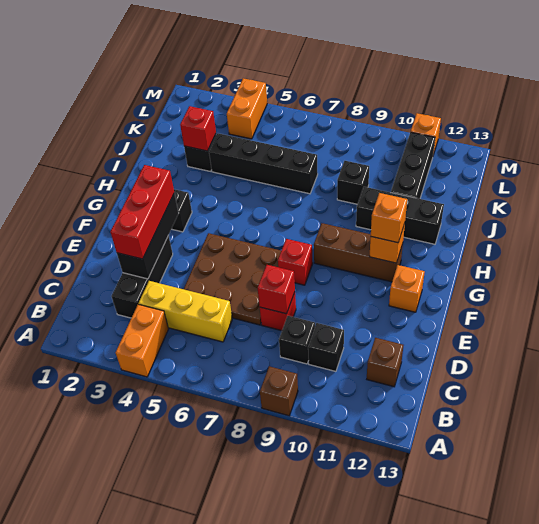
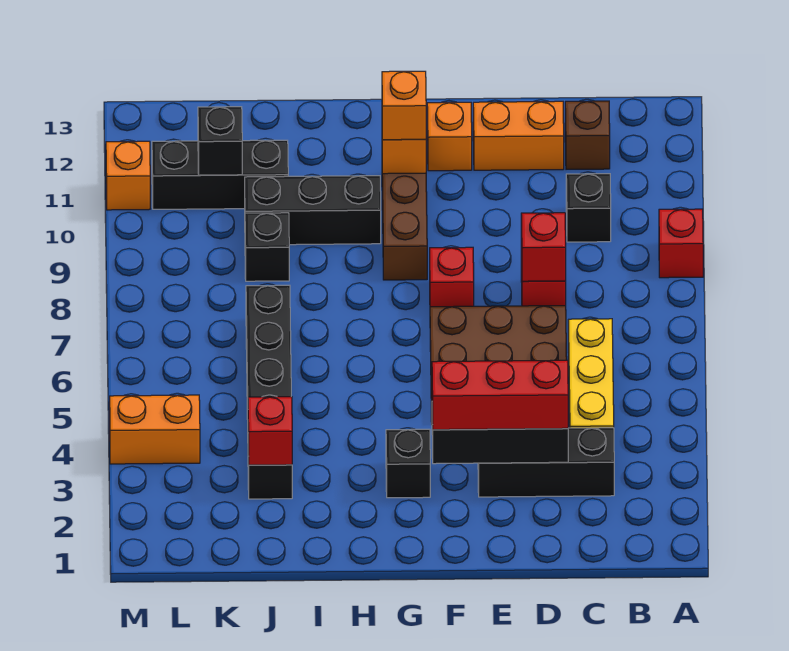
orange brick A4:B4 level 1 -> orange brick D12:E12 level 1
brown brick A9 level 1 -> red brick A9 level 1
black brick C9 level 1 -> black brick K11 level 2
black brick I10:I12 level 1 -> black brick H10:J10 level 1

